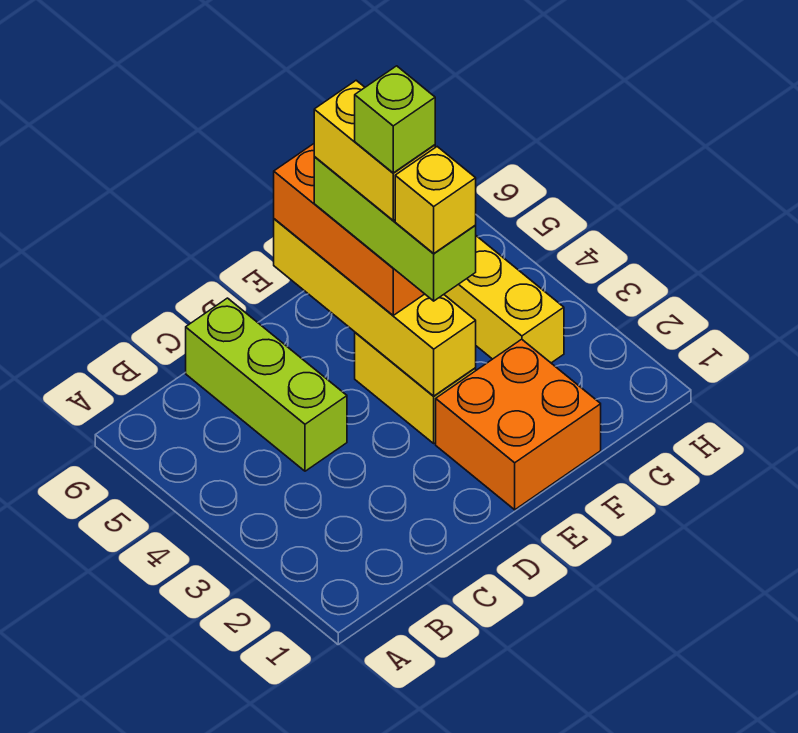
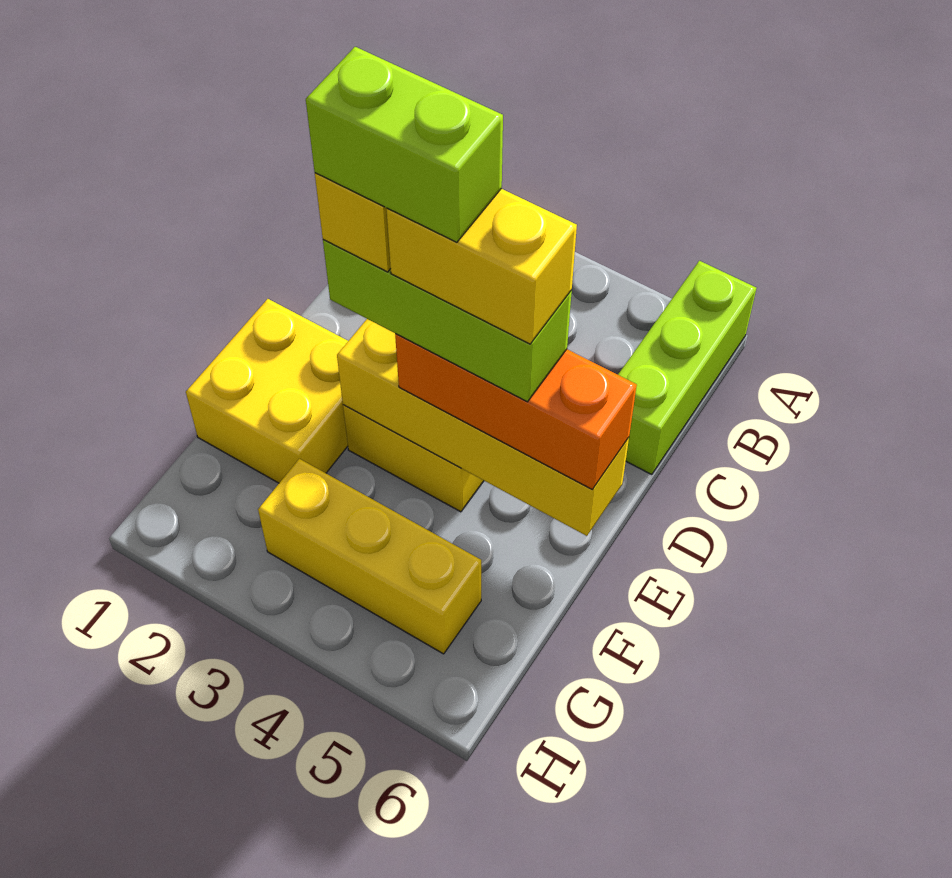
lime brick C4:C6 level 1 -> lime brick A6:C6 level 1
orange brick E1:F2 level 1 -> yellow brick E1:F2 level 1
lime brick E4 level 6 -> lime brick E3:E4 level 6

